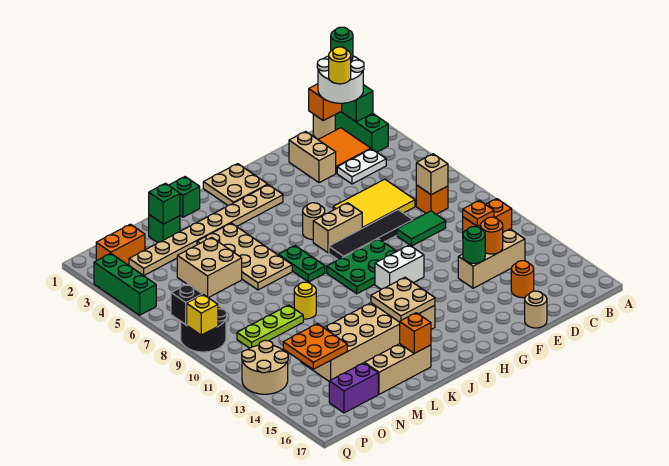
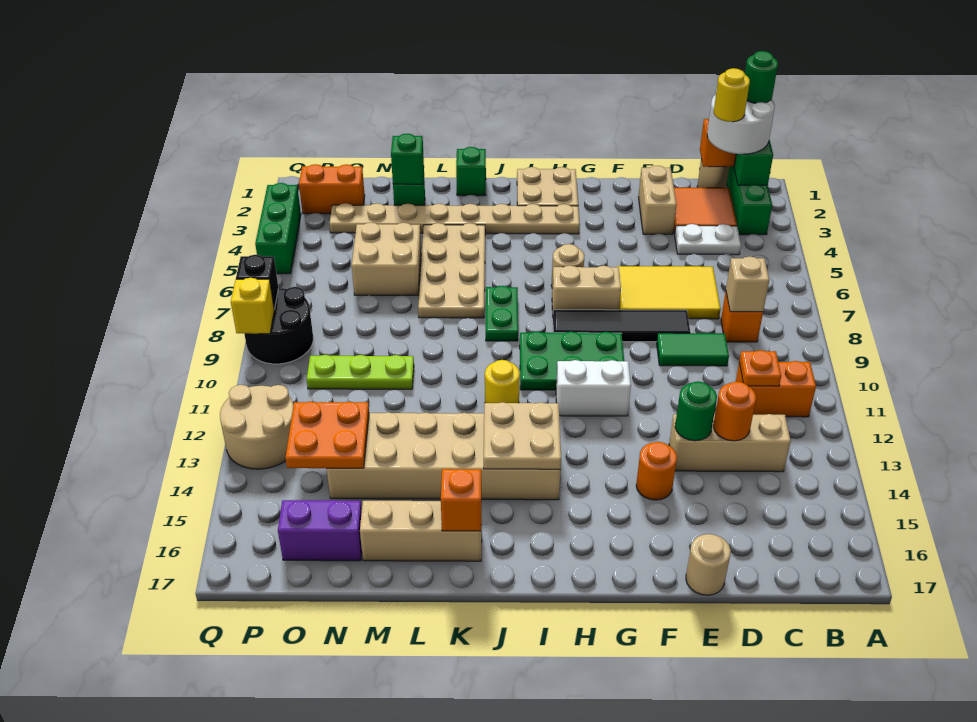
orange round brick D15 level 1 -> orange round brick F14 level 1
yellow round brick L10 level 1 -> yellow round brick J11 level 1

